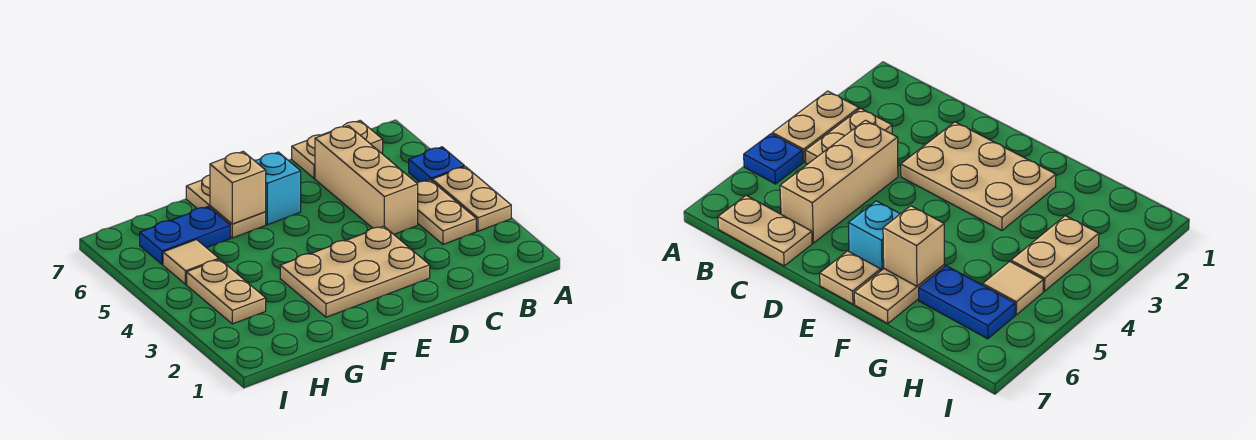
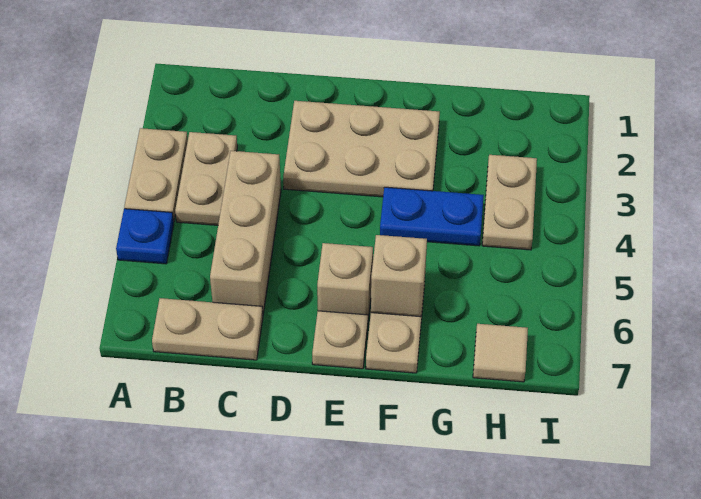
cyan brick E6 level 1 -> tan brick E6 level 1
blue plate G6:H6 level 1 -> blue plate F4:G4 level 1
tan tile H5 level 1 -> tan tile H7 level 1

